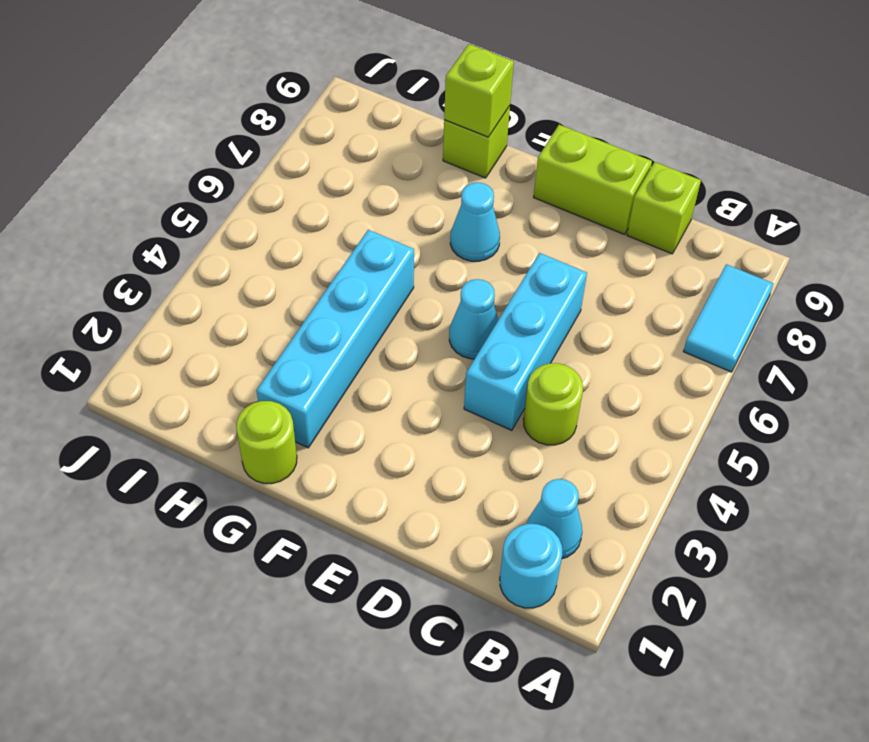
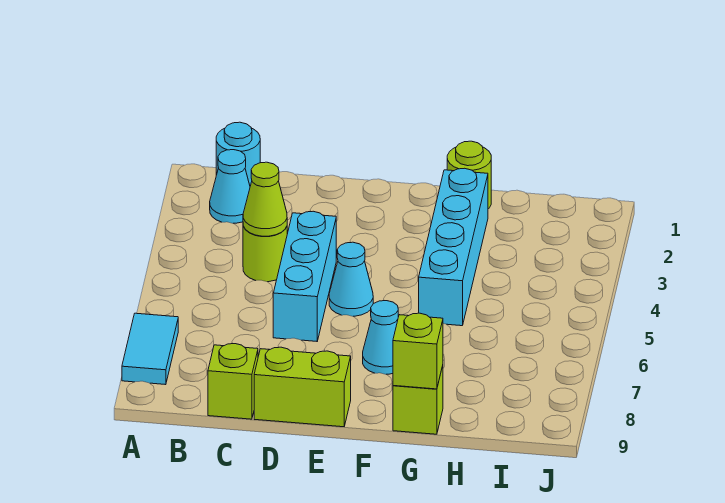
none -> lime cone C4 level 2

